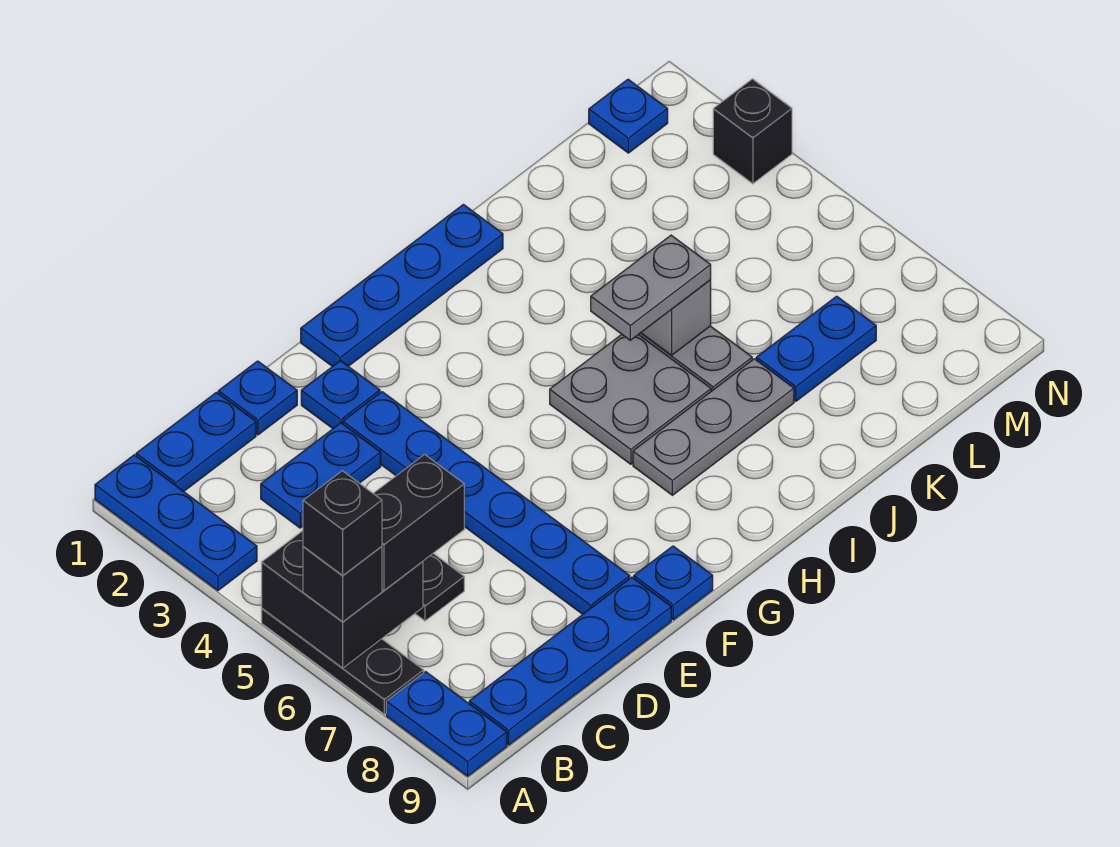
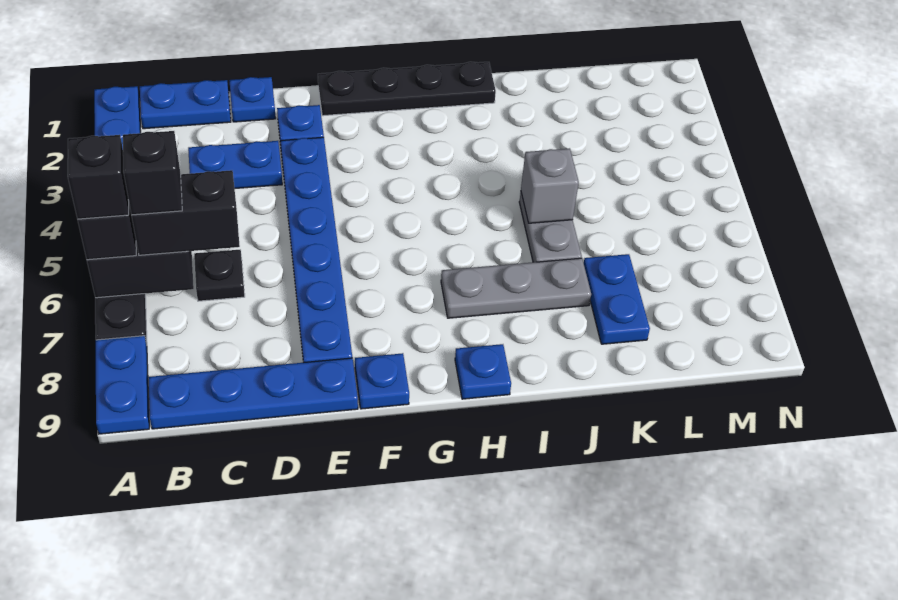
blue plate F1:I1 level 1 -> black plate F1:I1 level 1
grey plate H5:I6 level 1 -> none
grey plate I5:J5 level 3 -> none
blue plate K7:L7 level 1 -> blue plate K7:K8 level 1
blue plate M1 level 1 -> blue plate H9 level 1
black brick N3 level 1 -> black brick B6 level 4

